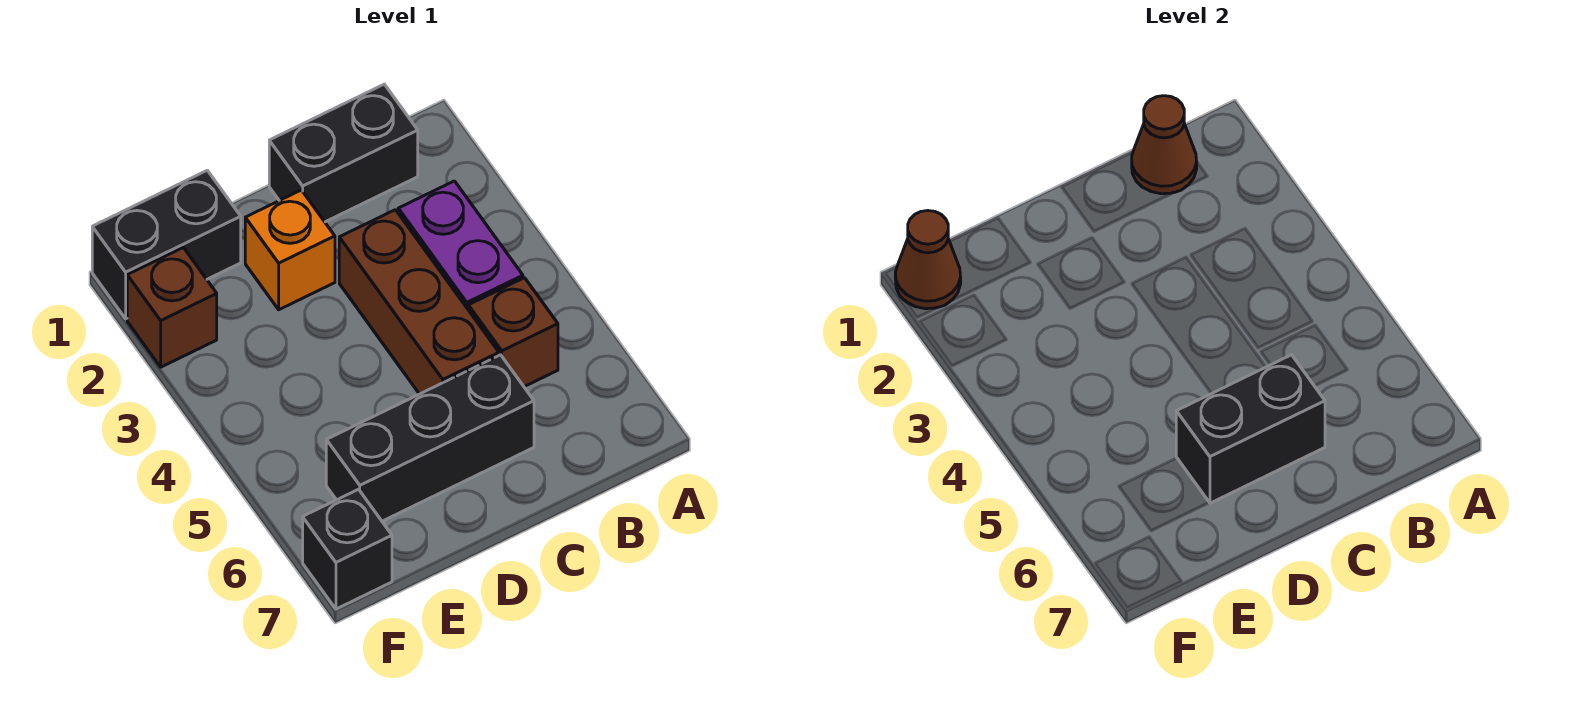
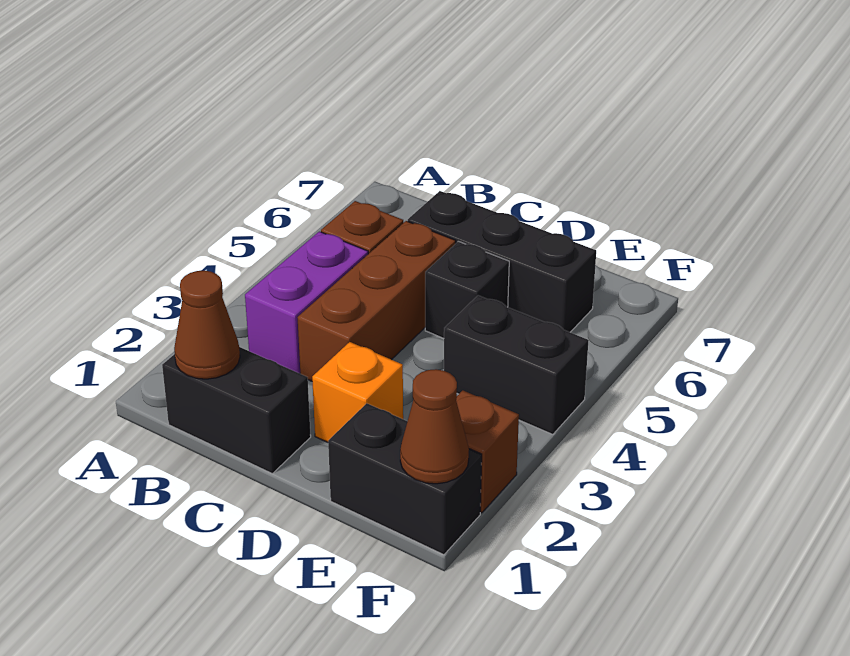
black brick C6:D6 level 2 -> black brick E4:F4 level 1
black brick F7 level 1 -> black brick D5 level 1

